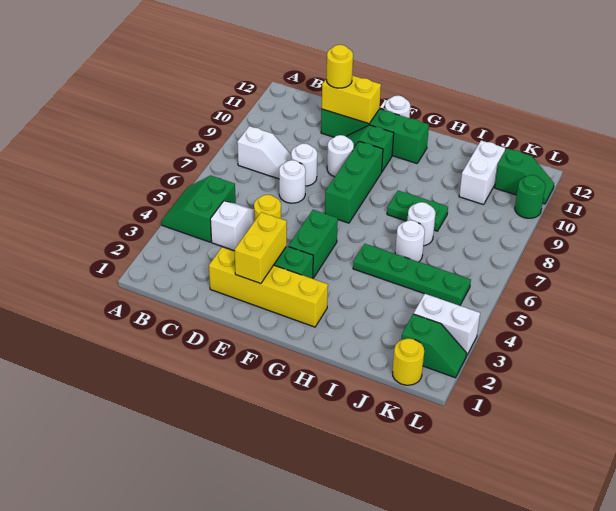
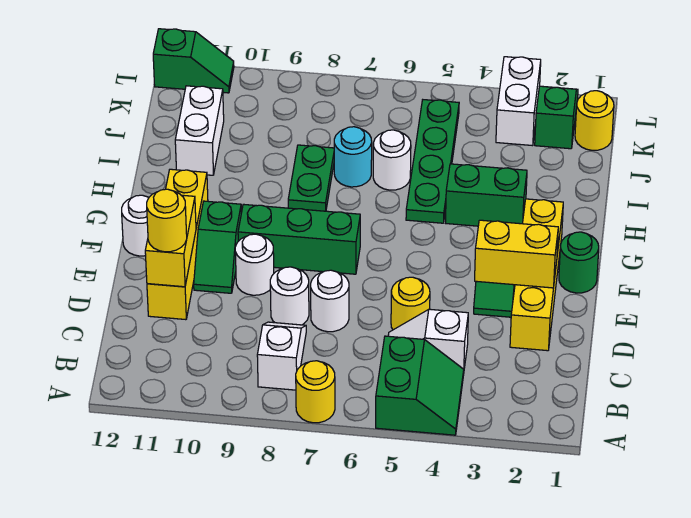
green slope A4:B5 level 1 top B -> green slope A4:B5 level 1 top 5
none -> yellow round brick A7 level 1
green brick D11:G11 level 1 -> yellow brick D11:G11 level 1
green brick F4:F5 level 1 -> green brick H3:H4 level 1
white round brick I7 level 1 -> cyan round brick I7 level 1
white brick J10:J11 level 1 -> white brick I11:J11 level 1
green slope K11:L11 level 1 top K -> green slope L11:L12 level 1 top 12
green round brick L10 level 1 -> green round brick F1 level 1

